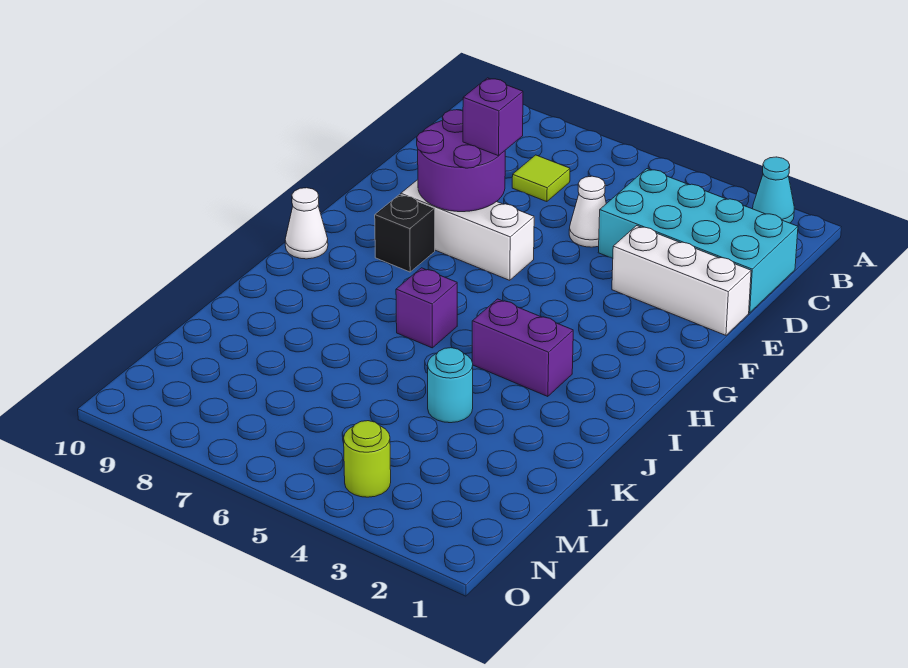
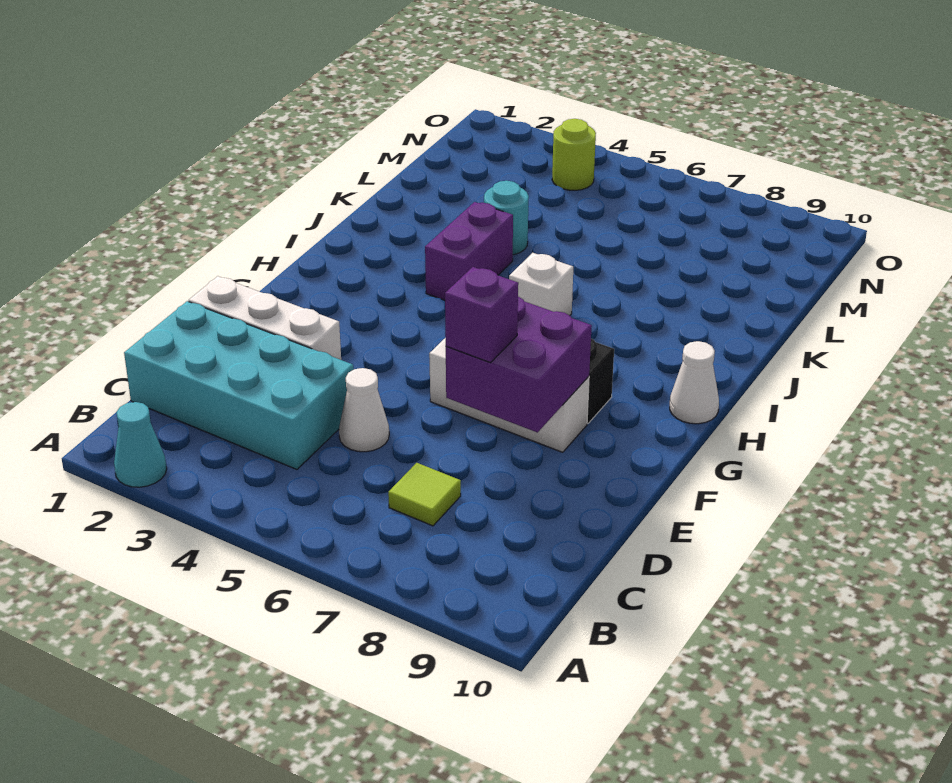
purple round brick E7:F8 level 2 -> purple brick E7:F8 level 2
purple brick I3:I4 level 1 -> purple brick I4:J4 level 1
purple brick I6 level 1 -> white brick I6 level 1

